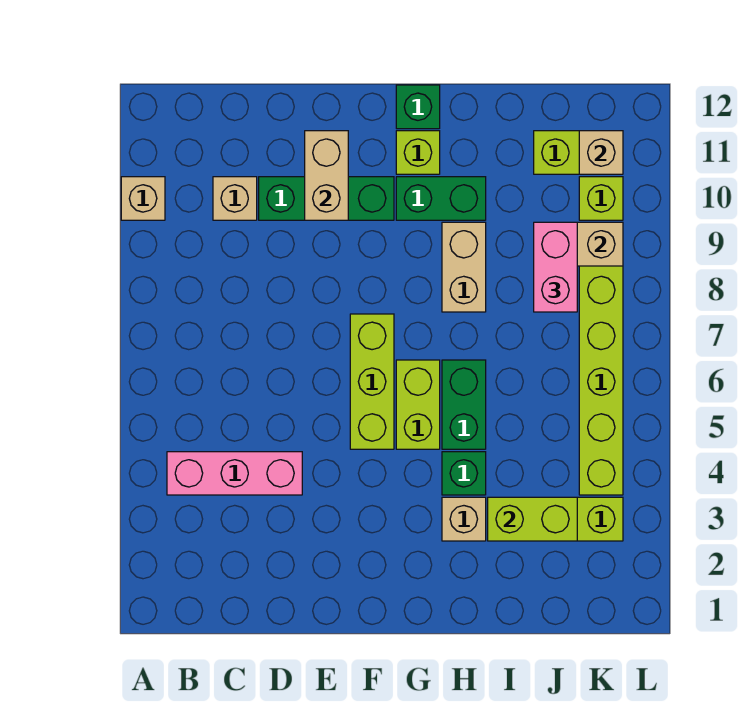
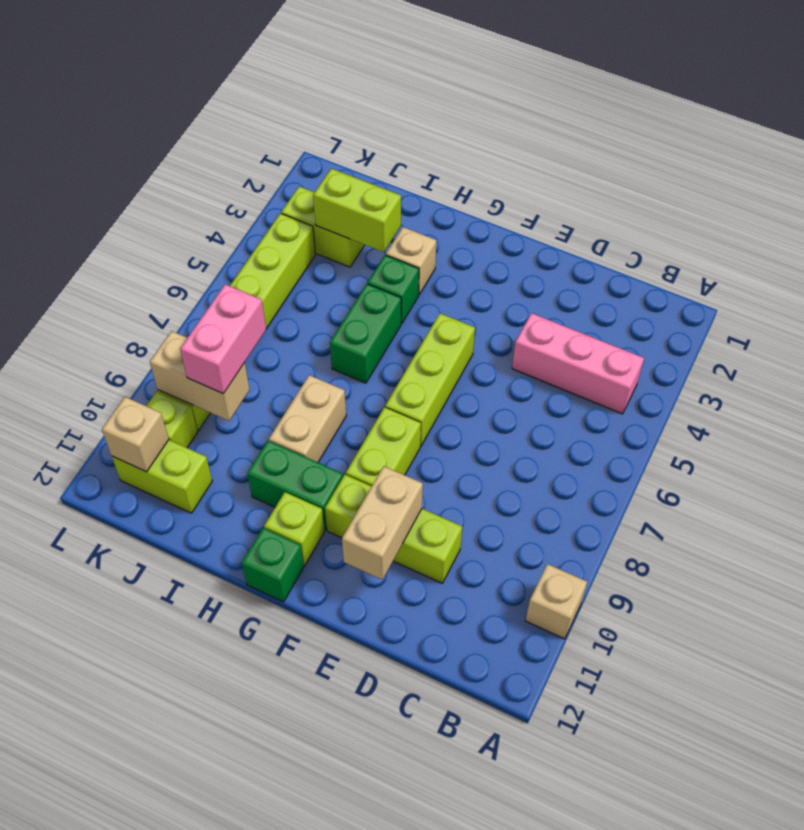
tan brick C10 level 1 -> none
green brick D10:F10 level 1 -> lime brick D10:F10 level 1
lime brick G5:G6 level 1 -> lime brick F8:F9 level 1

